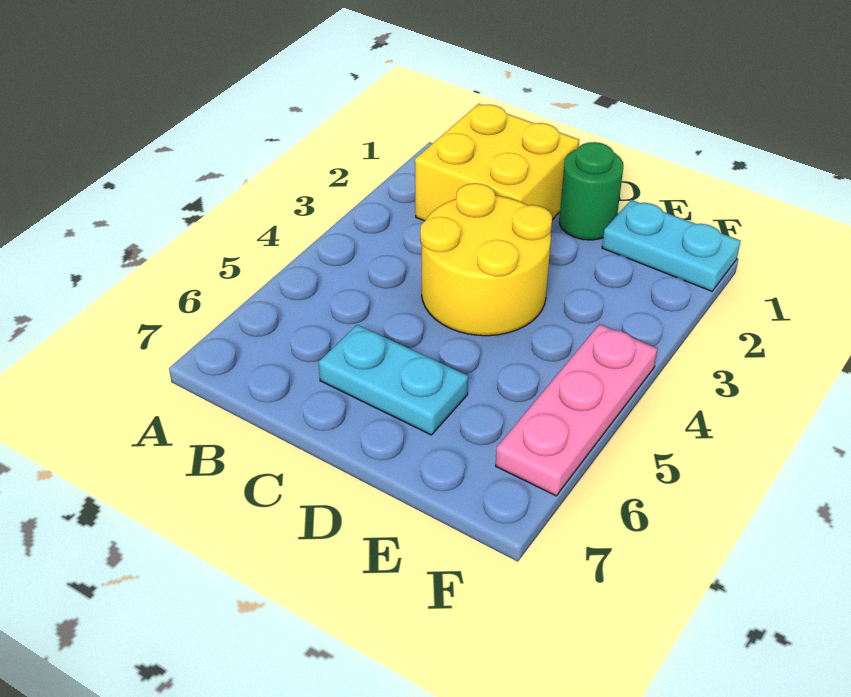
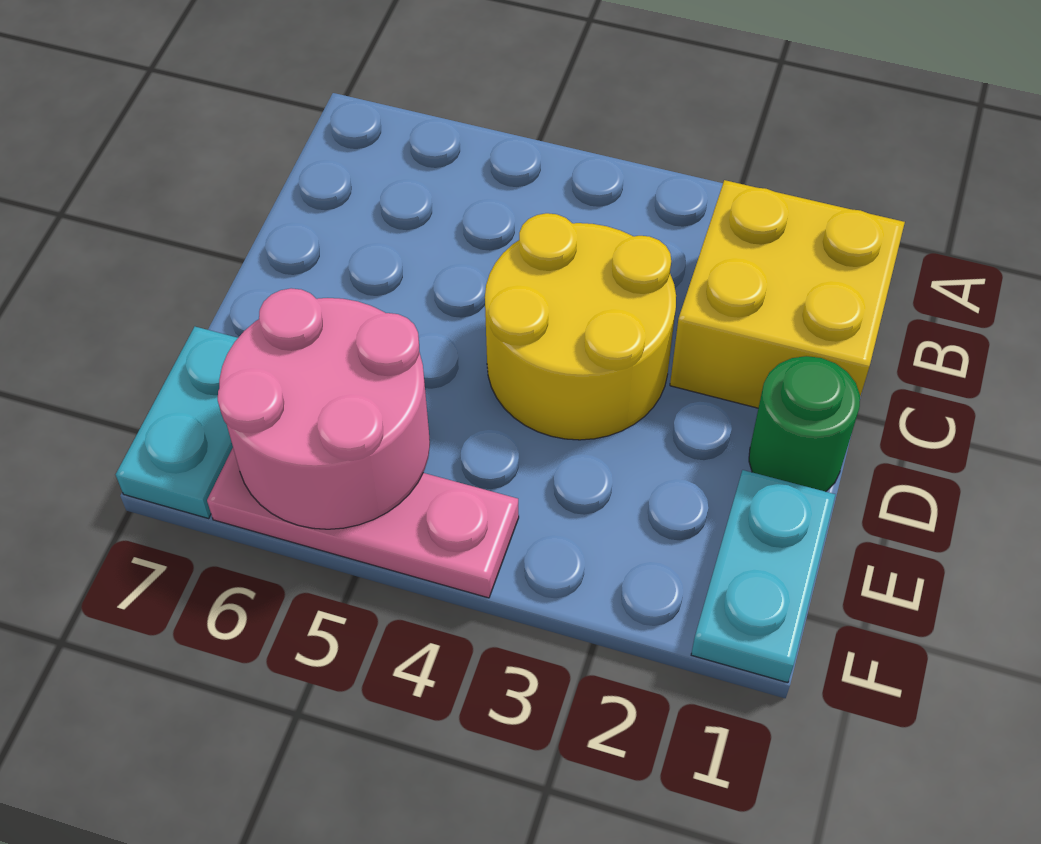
cyan plate C6:D6 level 1 -> cyan plate E7:F7 level 1
none -> pink round brick E5:F6 level 2

